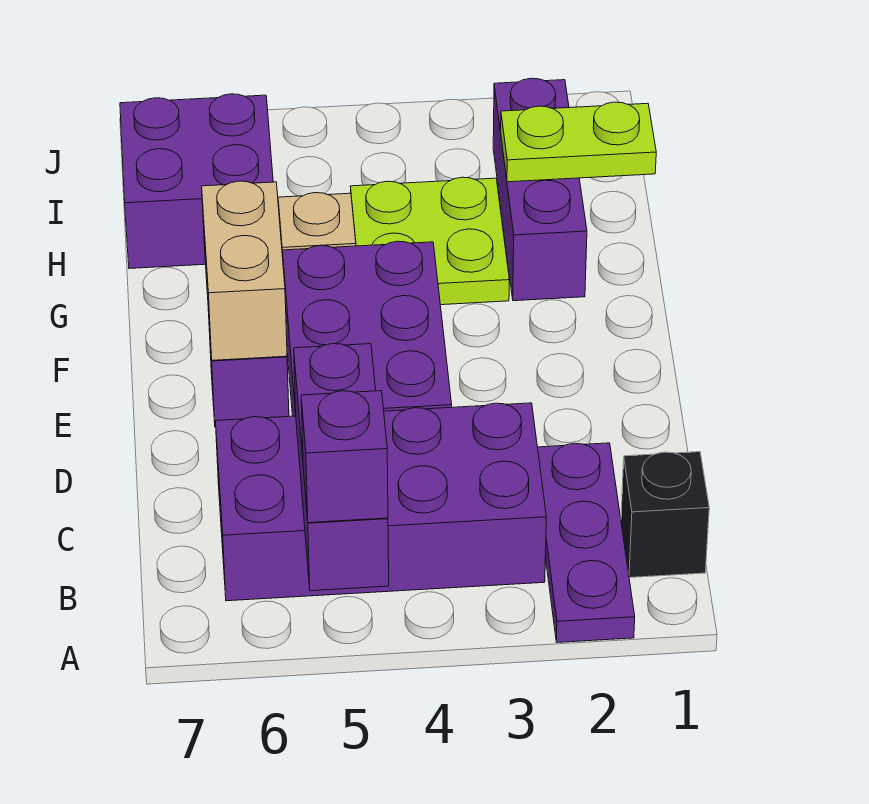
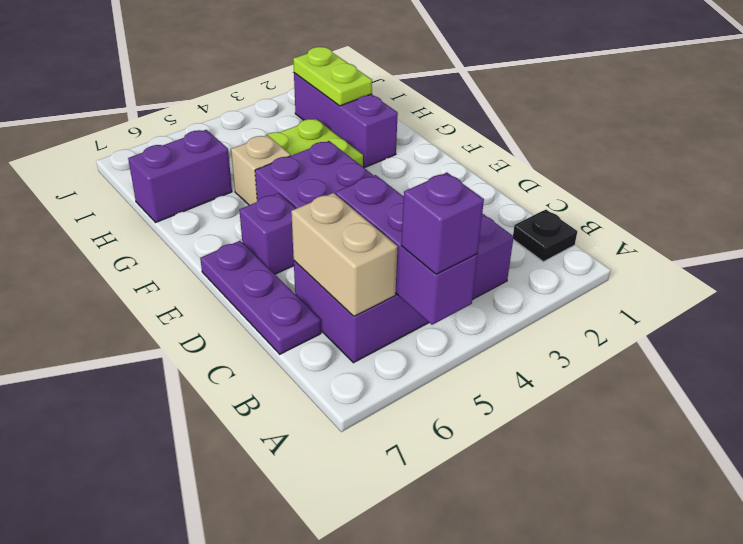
purple plate A2:C2 level 1 -> purple plate C7:E7 level 1
black brick B1 level 1 -> black plate B1 level 1
tan brick E6:F6 level 2 -> tan brick B6:C6 level 2
lime plate H1:H2 level 2 -> lime plate H2:I2 level 2
purple brick H6:I7 level 1 -> purple brick H6:H7 level 1

